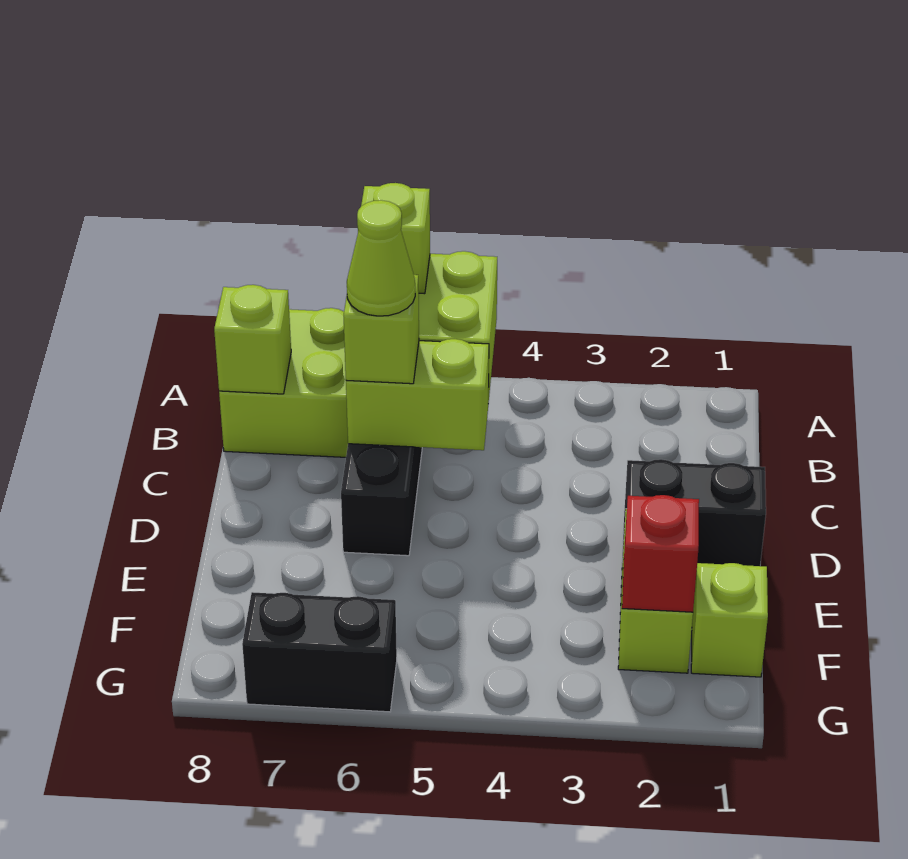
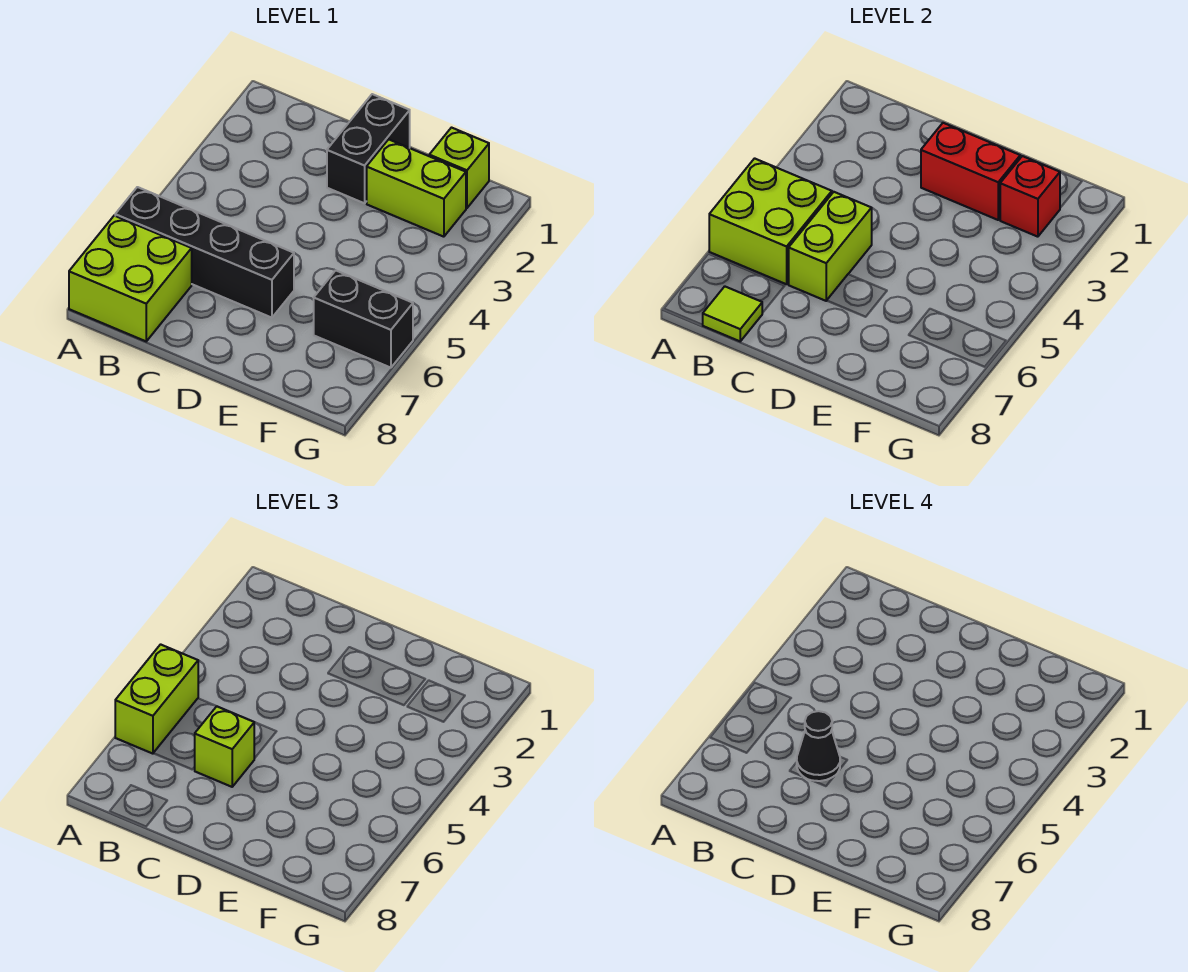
lime brick A6 level 3 -> lime brick A5:A6 level 3
lime brick B8 level 2 -> lime tile B8 level 2
lime cone C6 level 4 -> black cone C6 level 4
none -> red brick D2:E2 level 2
black brick G6:G7 level 1 -> black brick F6:G6 level 1

